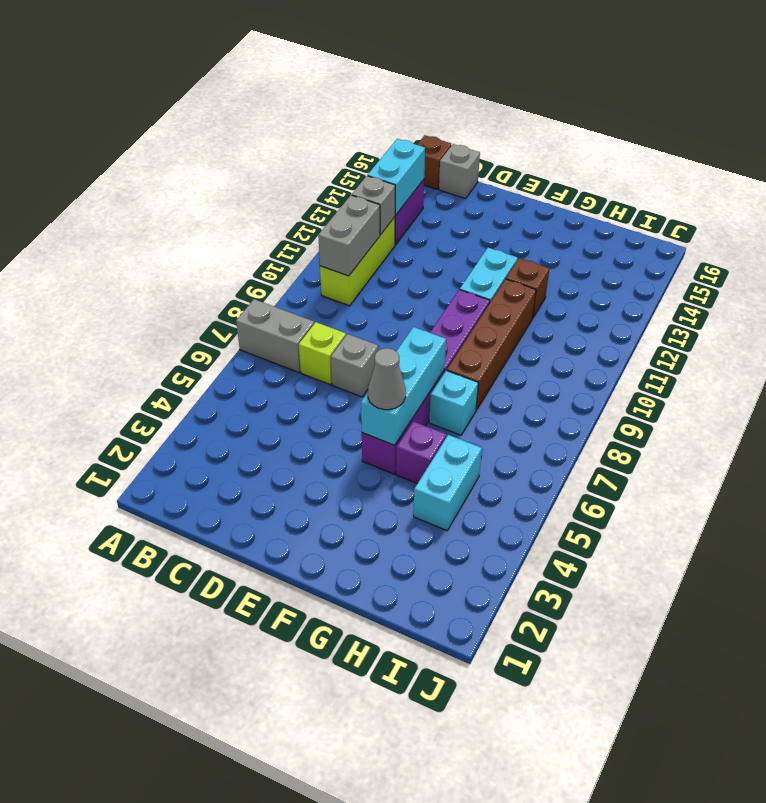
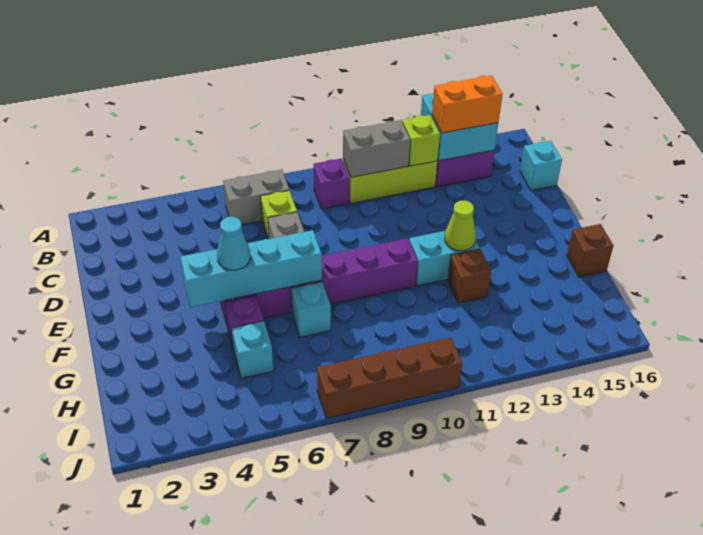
grey brick A7:B7 level 1 -> grey brick B6:B7 level 1
none -> purple brick B9 level 1
grey brick B12 level 2 -> lime brick B12 level 2
cyan brick B13:B14 level 2 -> cyan brick A13:B14 level 2
none -> orange brick B13:B14 level 3
brown brick B16 level 1 -> brown brick G16 level 1
grey brick C16 level 1 -> cyan brick C16 level 1
cyan brick F5:F7 level 2 -> cyan brick F4:F7 level 2
grey cone F5 level 3 -> cyan cone F5 level 3
none -> lime cone F12 level 2
brown brick G8:G11 level 1 -> brown brick J7:J10 level 1
cyan brick H4:H5 level 1 -> cyan brick H5 level 1

